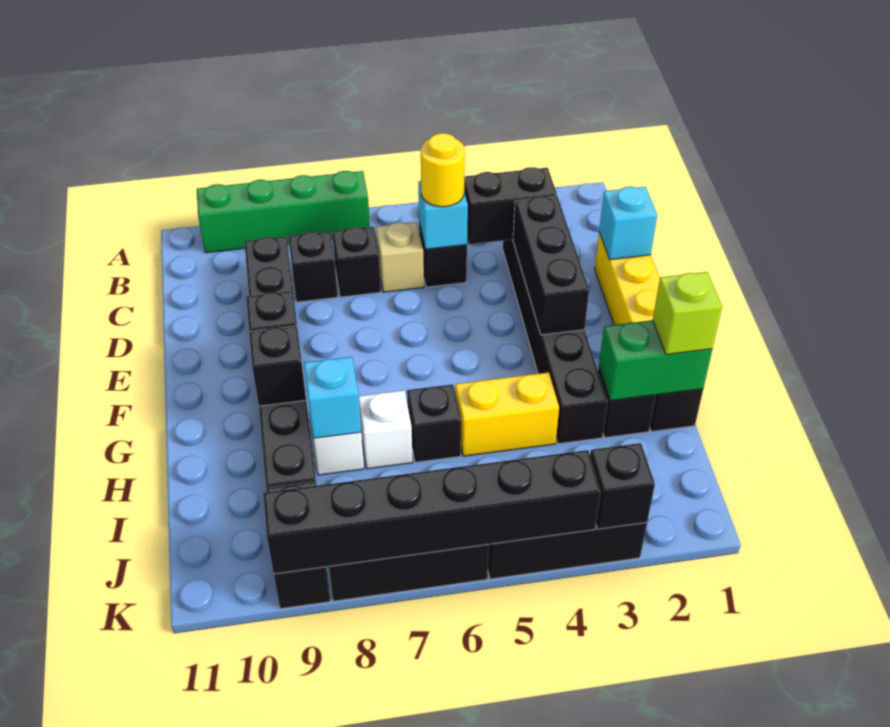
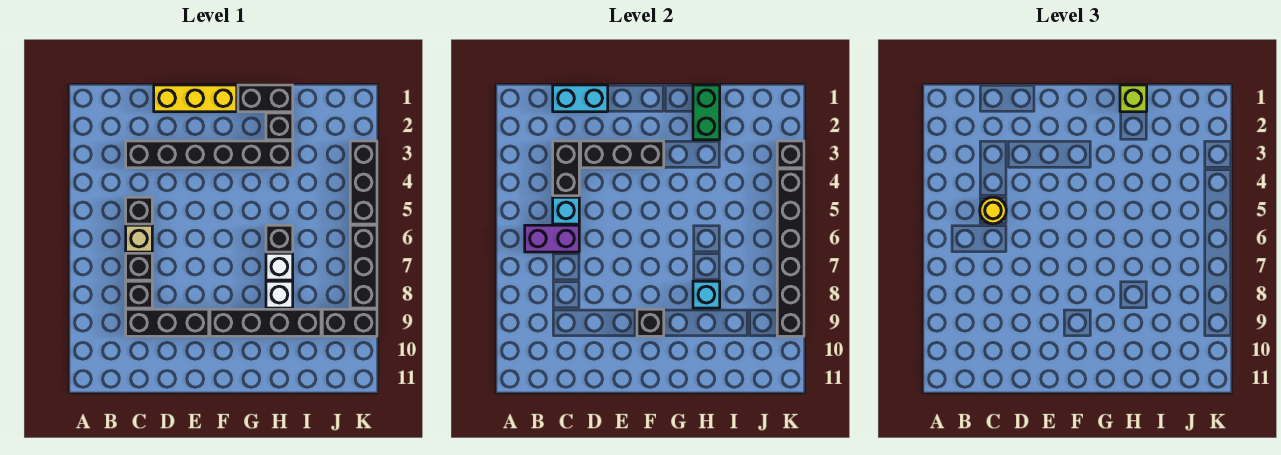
green brick A7:A10 level 1 -> none
none -> purple brick B6:C6 level 2
cyan brick D1 level 2 -> cyan brick C1:D1 level 2
black brick G9 level 2 -> none
yellow brick H4:H5 level 1 -> none

